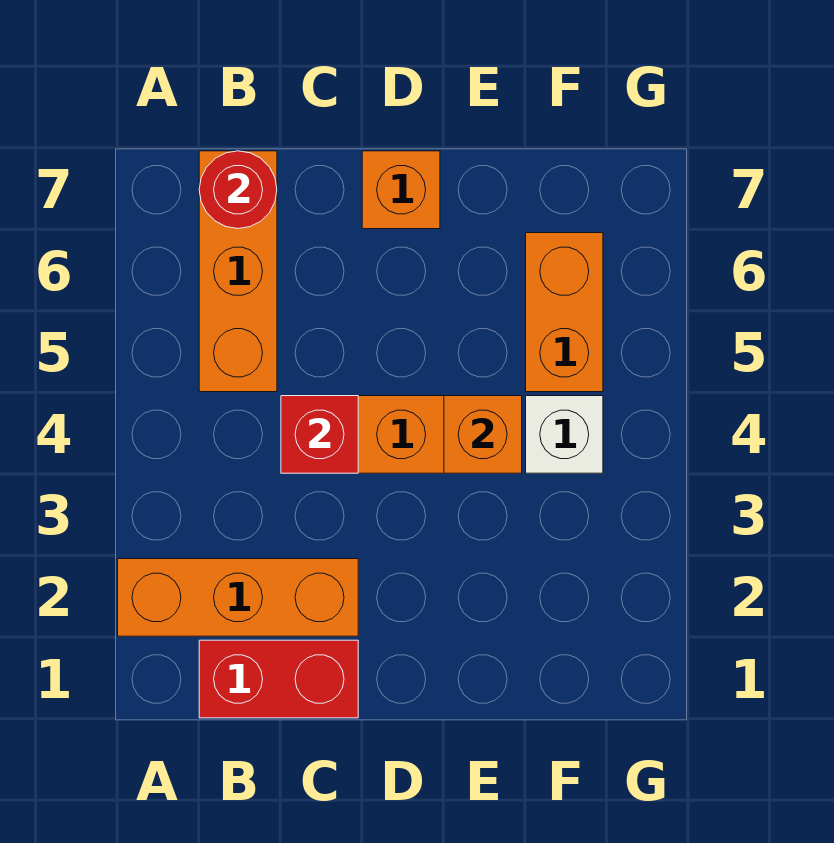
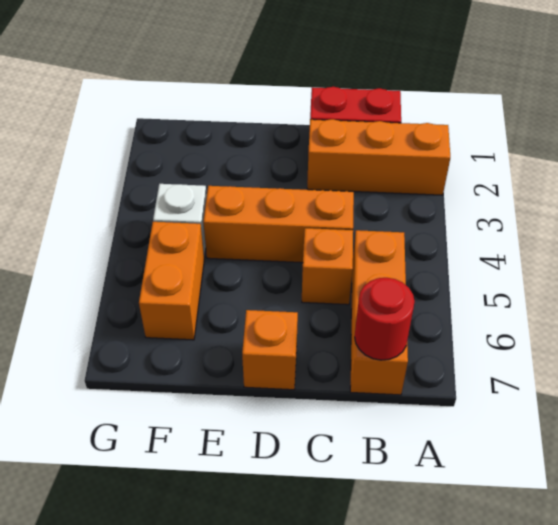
red brick C4 level 2 -> none
orange brick E4 level 2 -> orange brick C5 level 1

